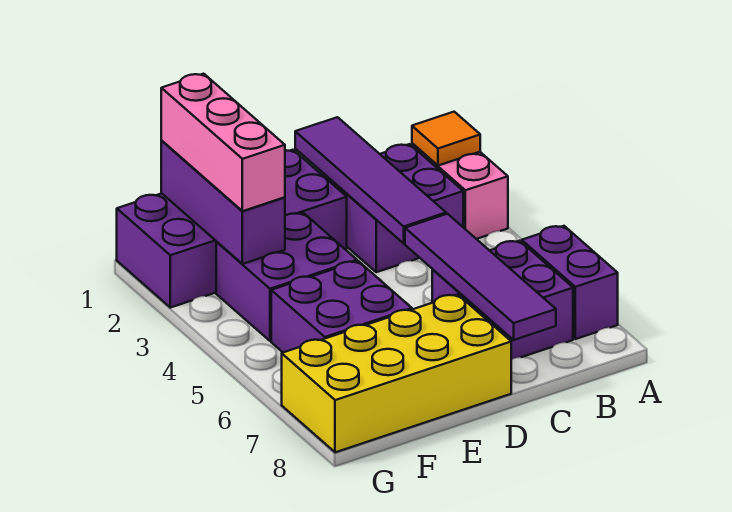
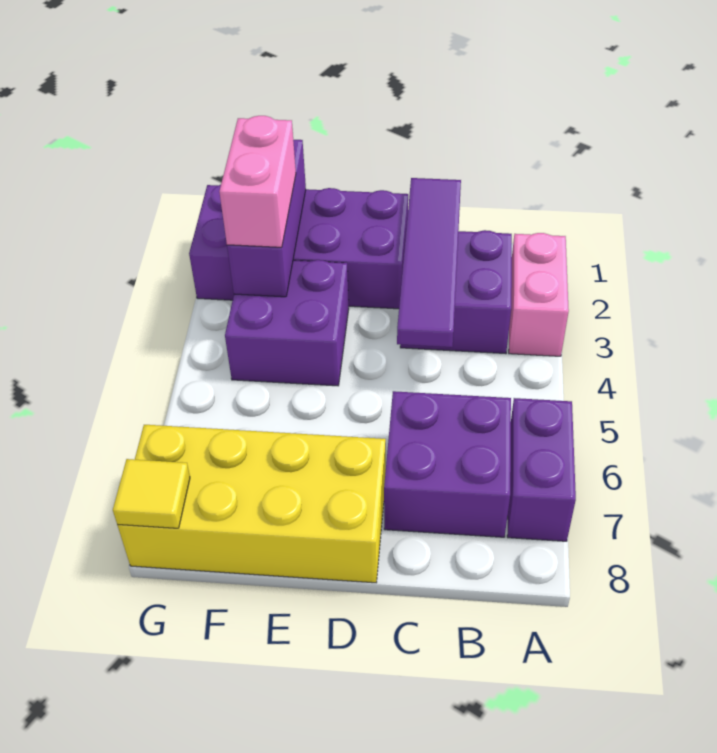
orange tile A2 level 2 -> none
purple tile C5:C8 level 2 -> none
purple brick E5:F6 level 1 -> none
pink brick F1:F3 level 3 -> pink brick F2:F3 level 3
none -> yellow tile G8 level 2

